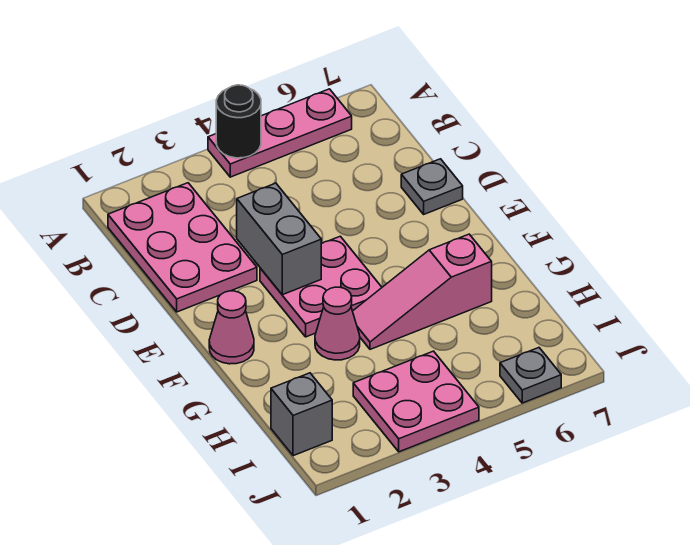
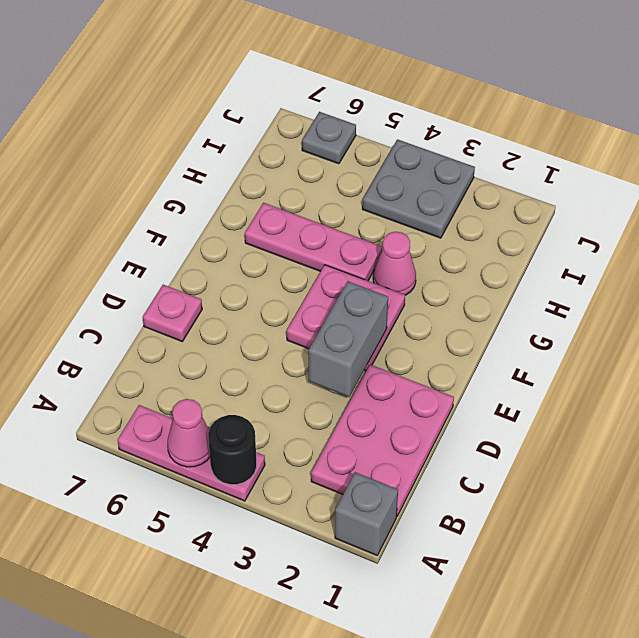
grey plate D7 level 1 -> pink plate D7 level 1
pink cone F1 level 1 -> pink cone A5 level 2
pink slope G4:G6 level 1 top 6 -> pink plate G4:G6 level 1
grey brick I1 level 1 -> grey brick A1 level 1
pink plate I3:J4 level 1 -> grey plate I3:J4 level 1

